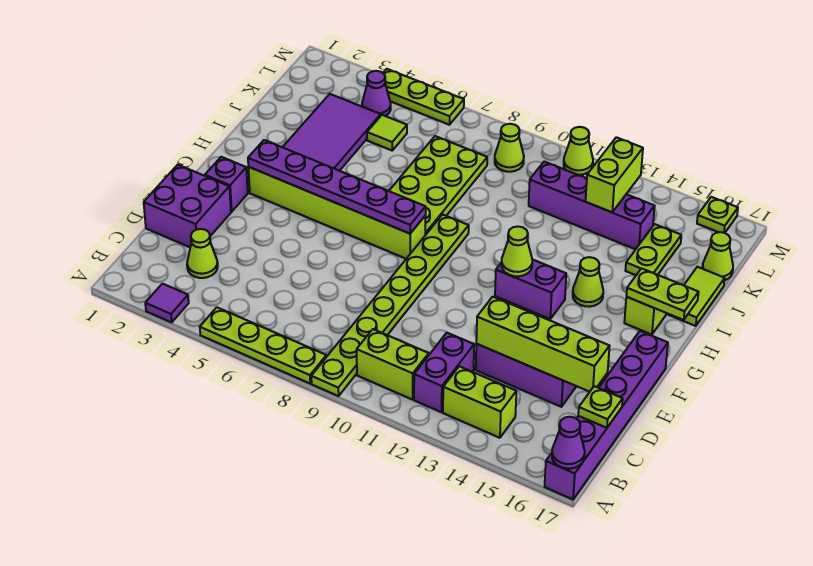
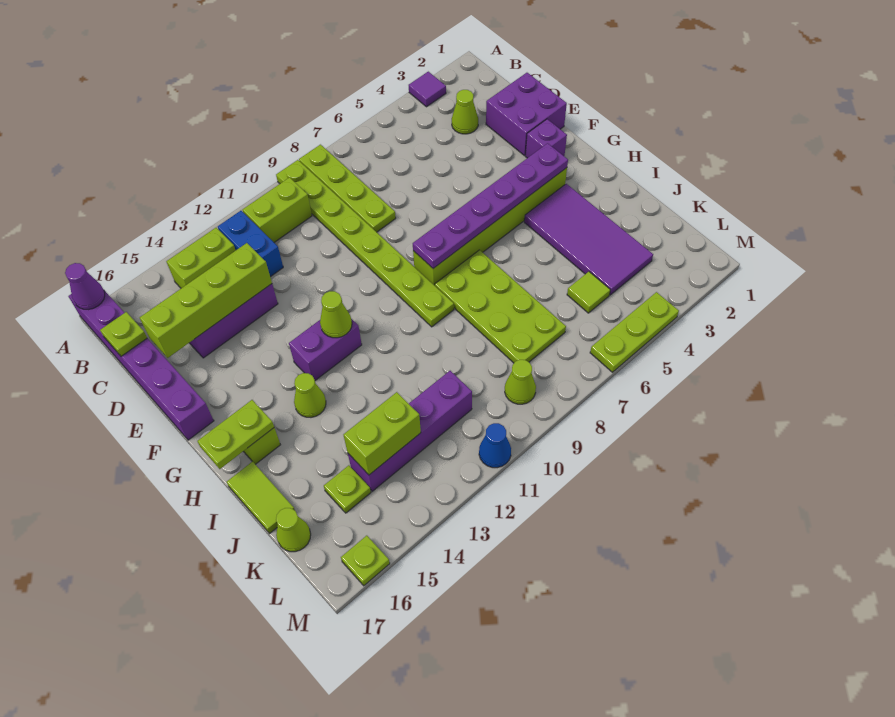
lime plate A5:A8 level 1 -> lime plate A8:D8 level 1
purple brick B12:C12 level 1 -> blue brick B12:C12 level 1
lime plate J15:K15 level 1 -> lime plate K15 level 1
lime brick K13:L13 level 2 -> lime brick K13:K14 level 2
purple cone L4 level 1 -> none
lime cone M11 level 1 -> blue cone M11 level 1

